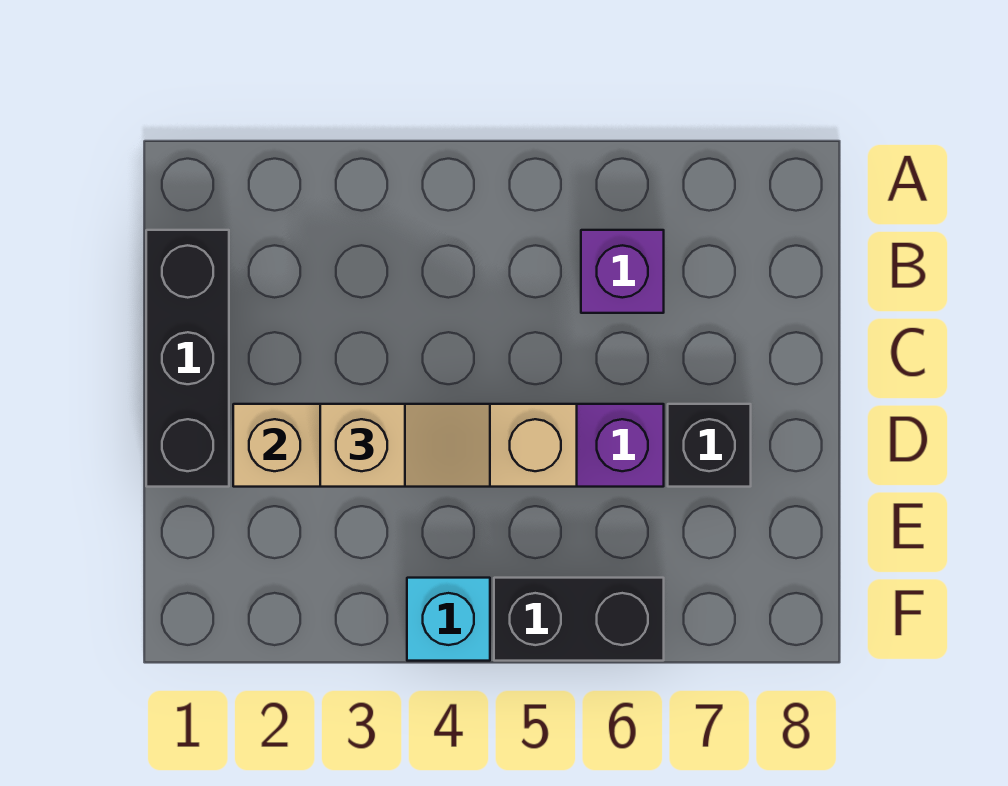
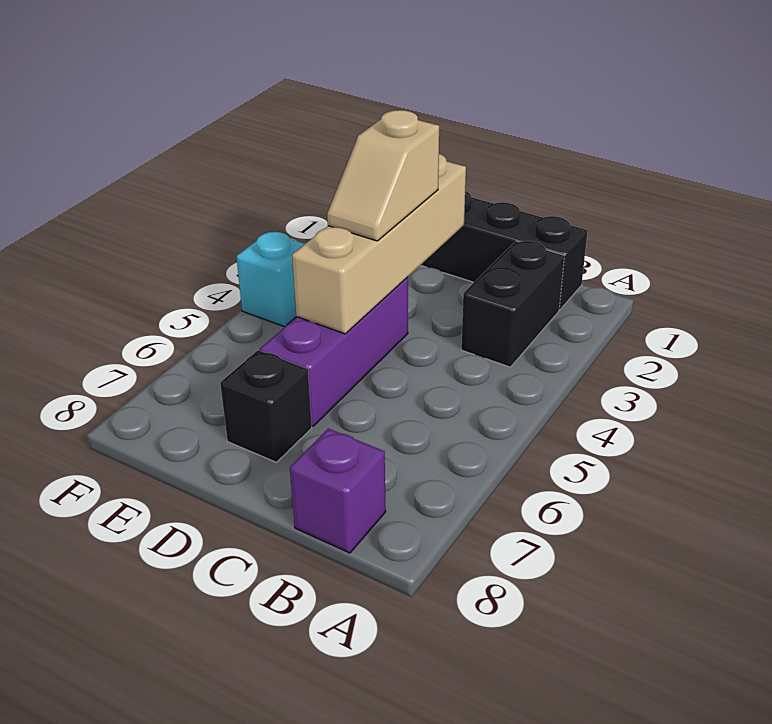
purple brick B6 level 1 -> purple brick B8 level 1
black brick F5:F6 level 1 -> black brick B2:B3 level 1

